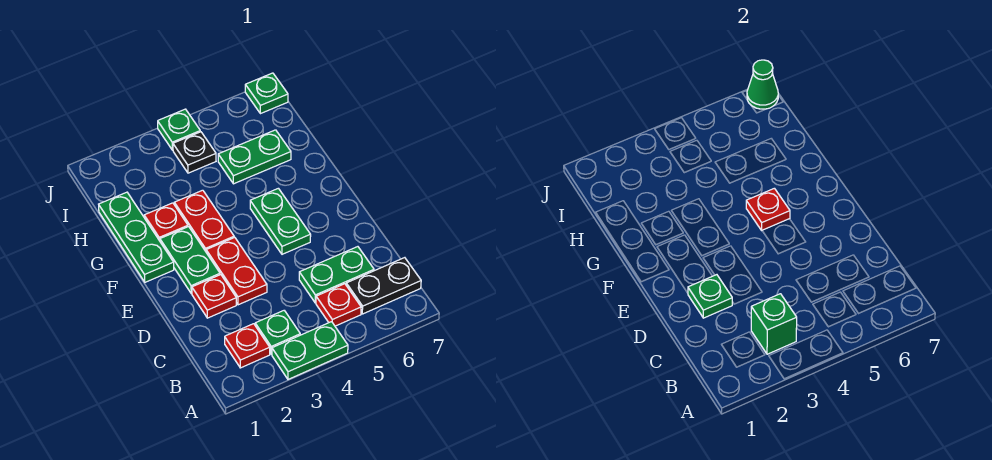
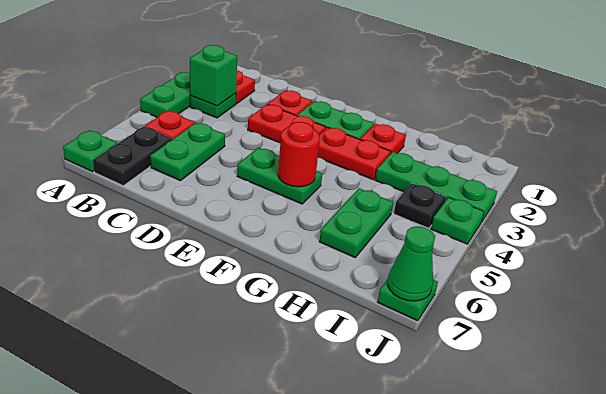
green plate D2 level 2 -> green plate A7 level 1
green plate F1:H1 level 1 -> green plate H3:J3 level 1
red plate F5 level 2 -> red round brick F5 level 2

